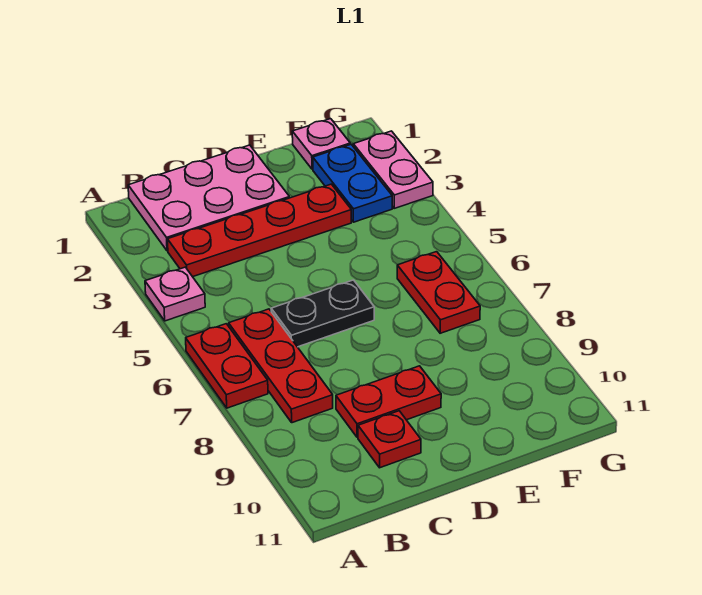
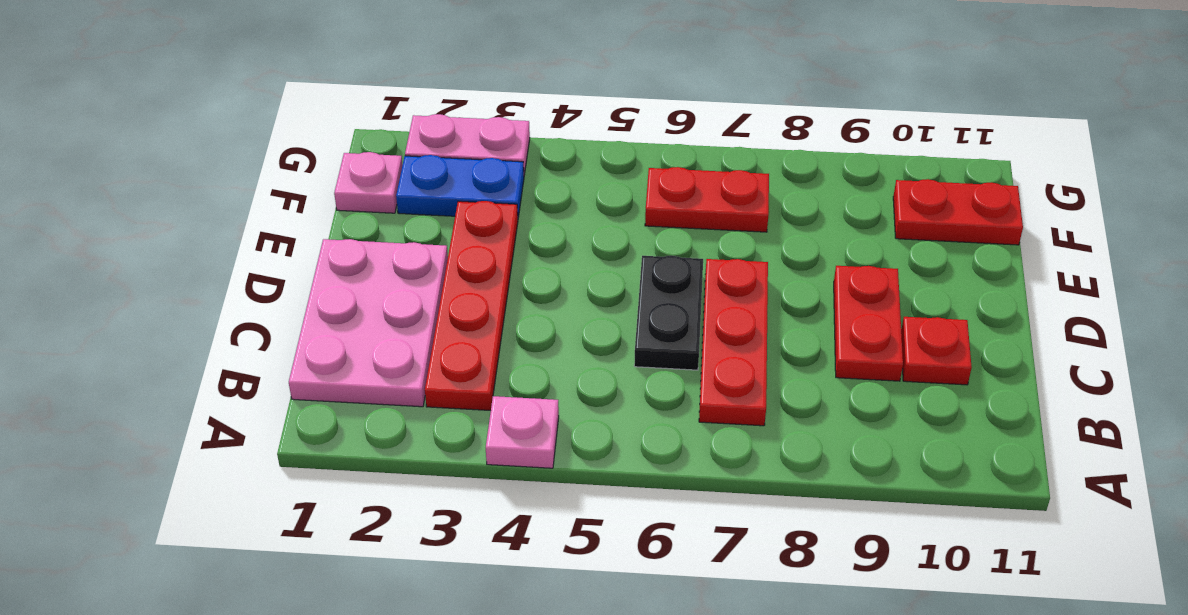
red plate A6:A7 level 1 -> red plate F10:F11 level 1
red plate B6:B8 level 1 -> red plate B7:D7 level 1

